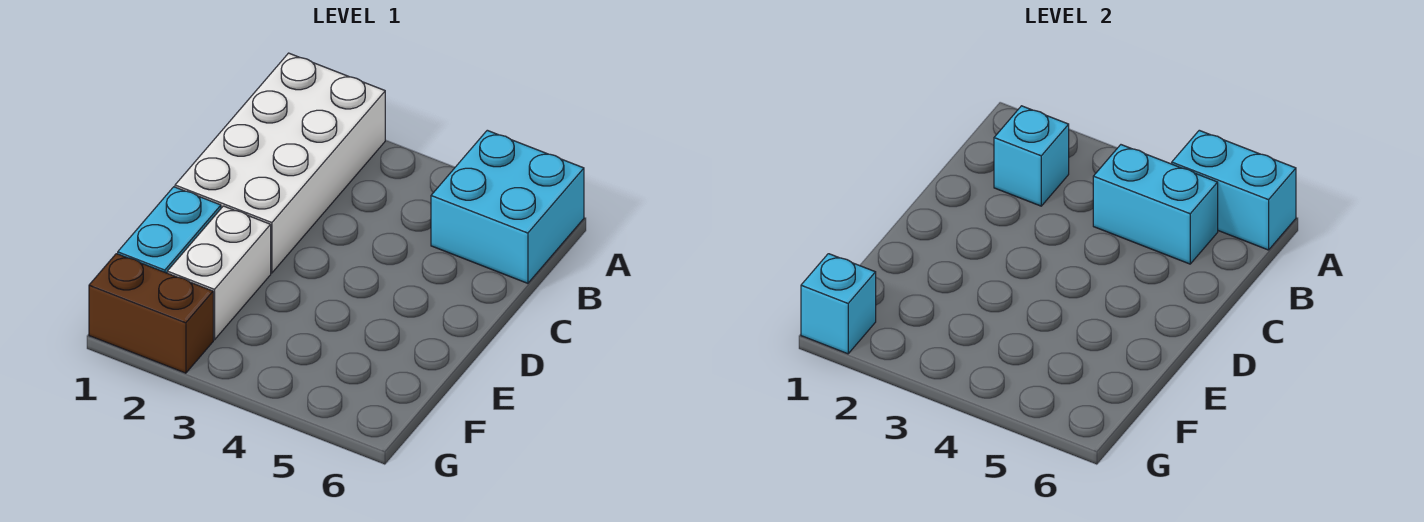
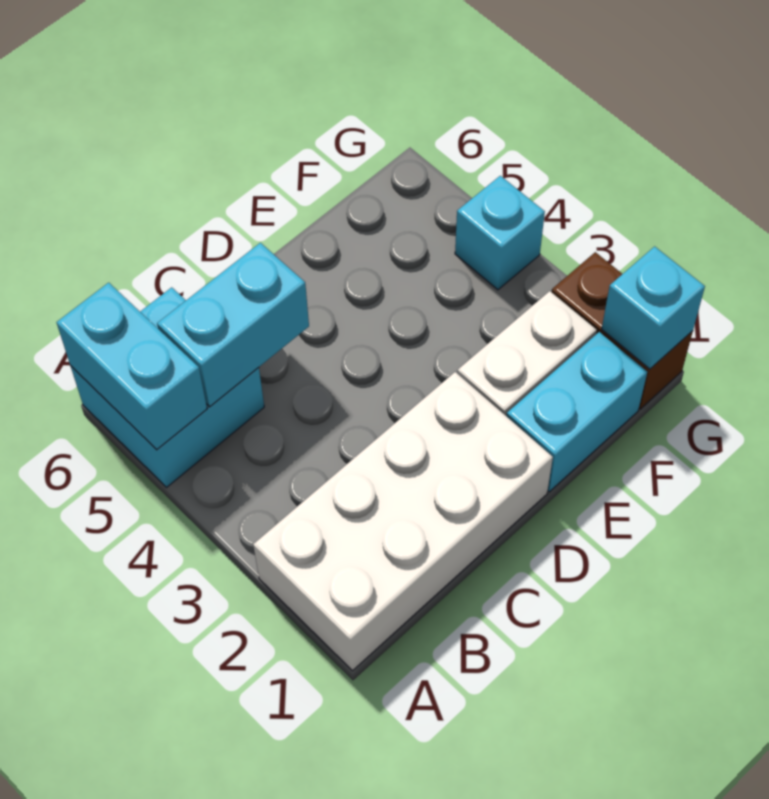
cyan brick B2 level 2 -> cyan brick G4 level 1
cyan brick B4:B5 level 2 -> cyan brick B5:C5 level 2

